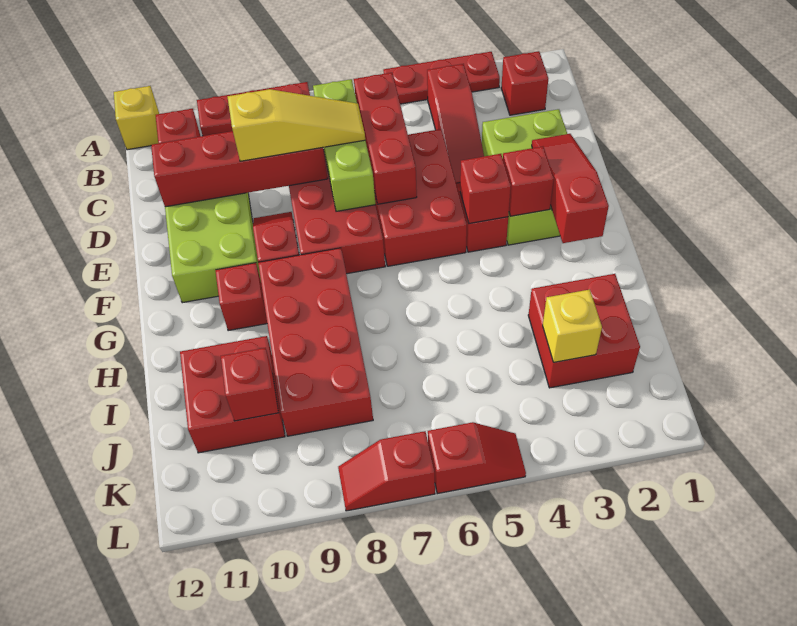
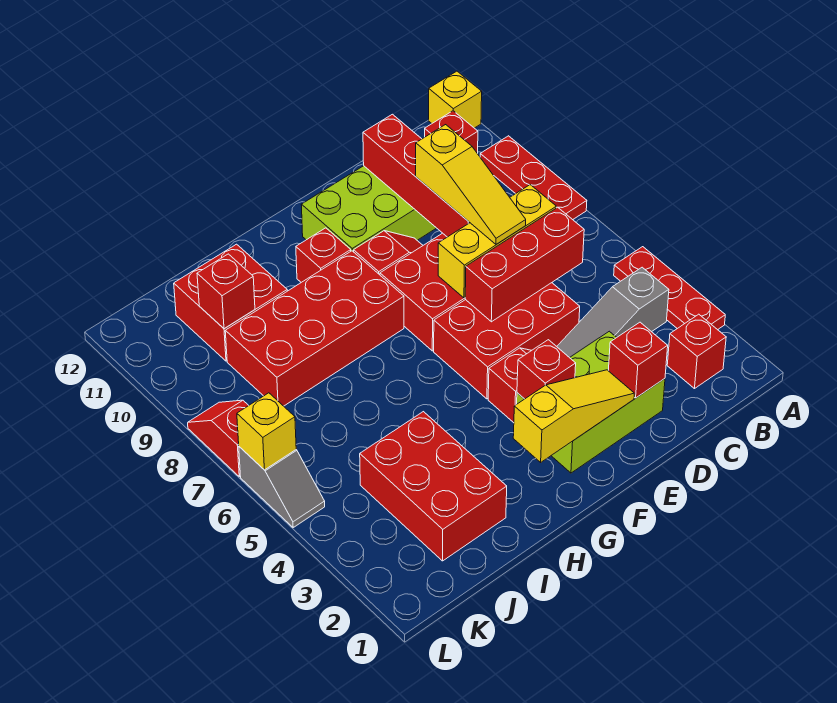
red slope B4:D4 level 1 top B -> grey slope B4:D4 level 1 top B
lime brick C7:E7 level 2 -> yellow brick C7:E7 level 2
red slope E2:G2 level 2 top G -> yellow slope E2:G2 level 2 top G
red brick F4 level 2 -> red brick D2 level 2
red brick I2:J3 level 1 -> red brick I2:J4 level 1
yellow brick J3 level 2 -> yellow brick L6 level 2
red slope L5:L6 level 1 top 6 -> grey slope L5:L6 level 1 top 6

